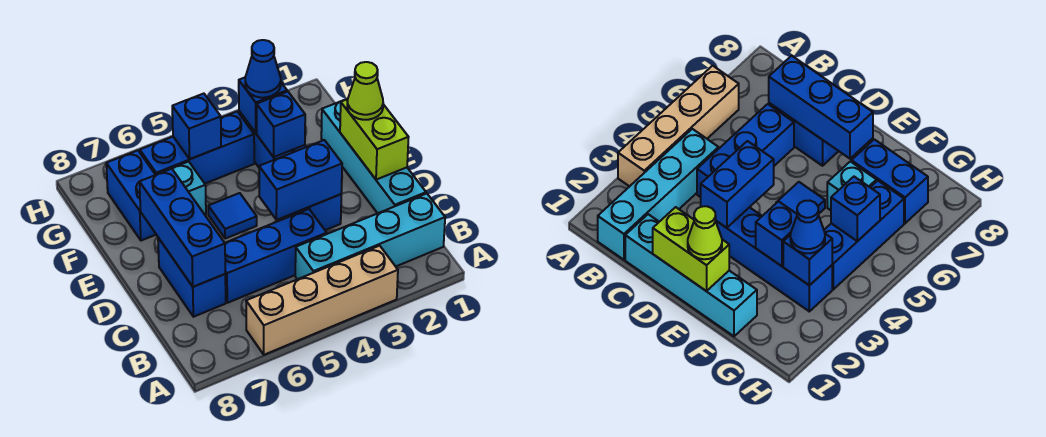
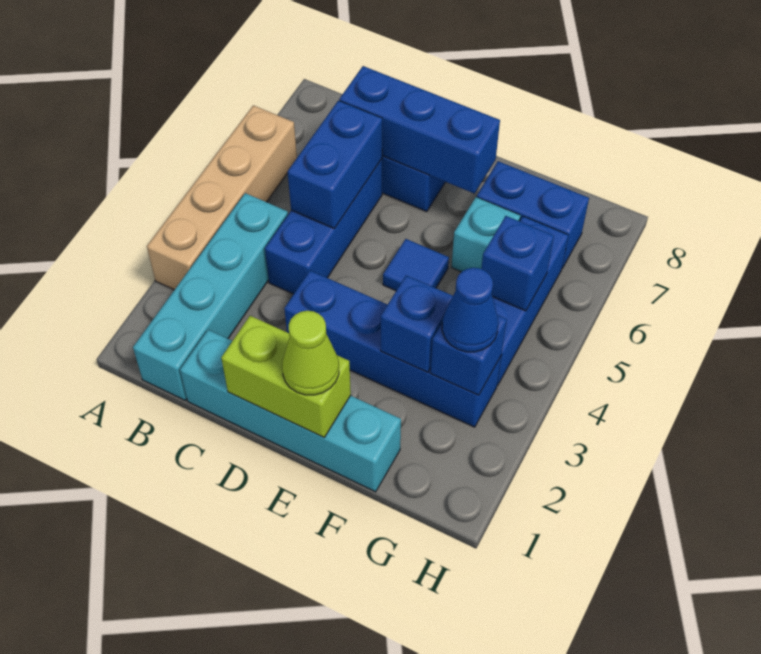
blue brick D3:D4 level 2 -> blue brick C5:C6 level 2

